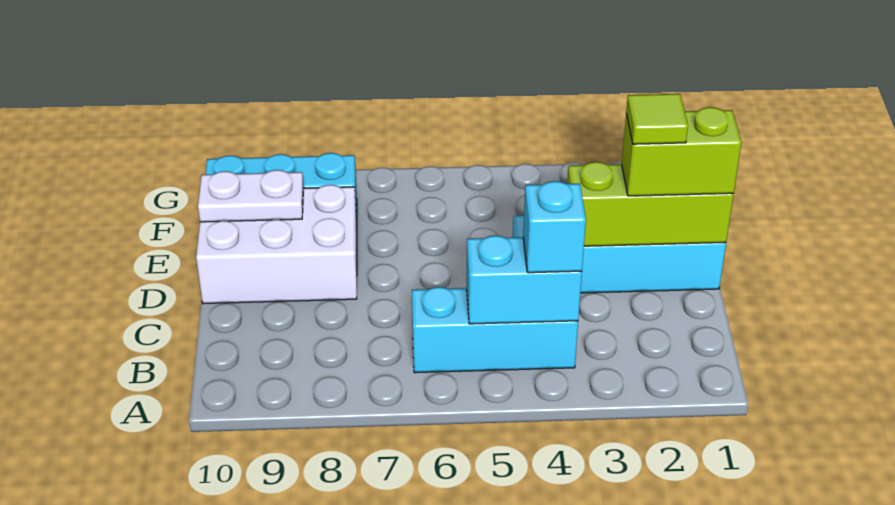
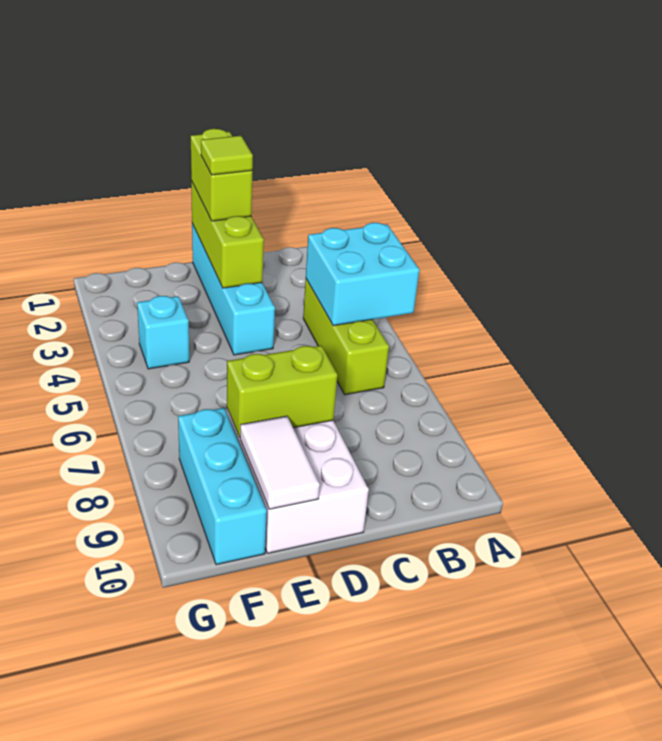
cyan brick B4:B6 level 1 -> lime brick B4:B6 level 1
cyan brick B4:B5 level 2 -> cyan brick A4:B5 level 2
cyan brick B4 level 3 -> cyan brick F4 level 1
none -> lime brick D8:E8 level 2
white plate E9:E10 level 2 -> white tile E9:E10 level 2

